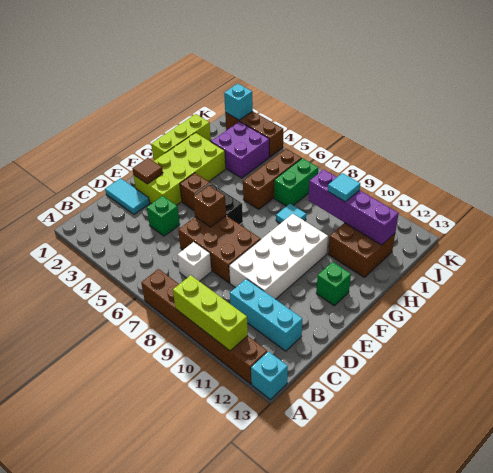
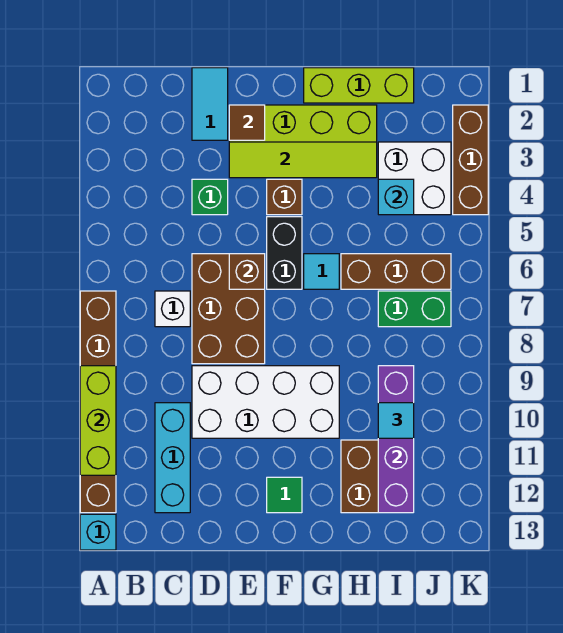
none -> lime tile E3:H3 level 2
green brick F12 level 1 -> green tile F12 level 1
cyan tile H8 level 1 -> cyan tile G6 level 1
purple brick I3:J4 level 1 -> white brick I3:J4 level 1
cyan brick K2 level 2 -> cyan brick I4 level 2

